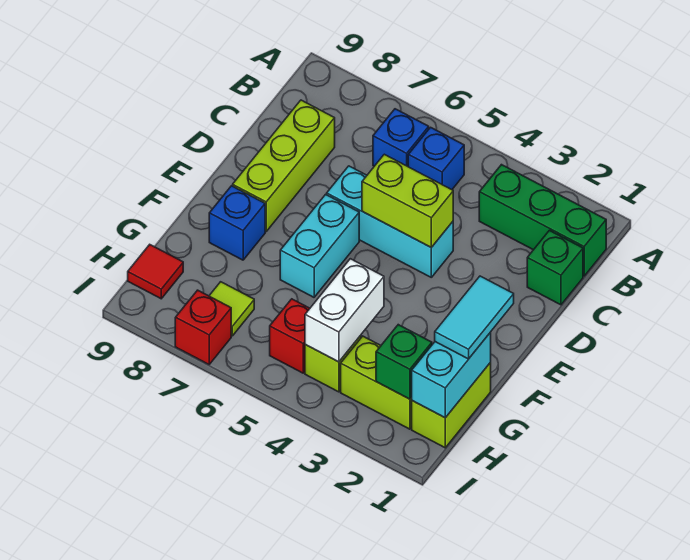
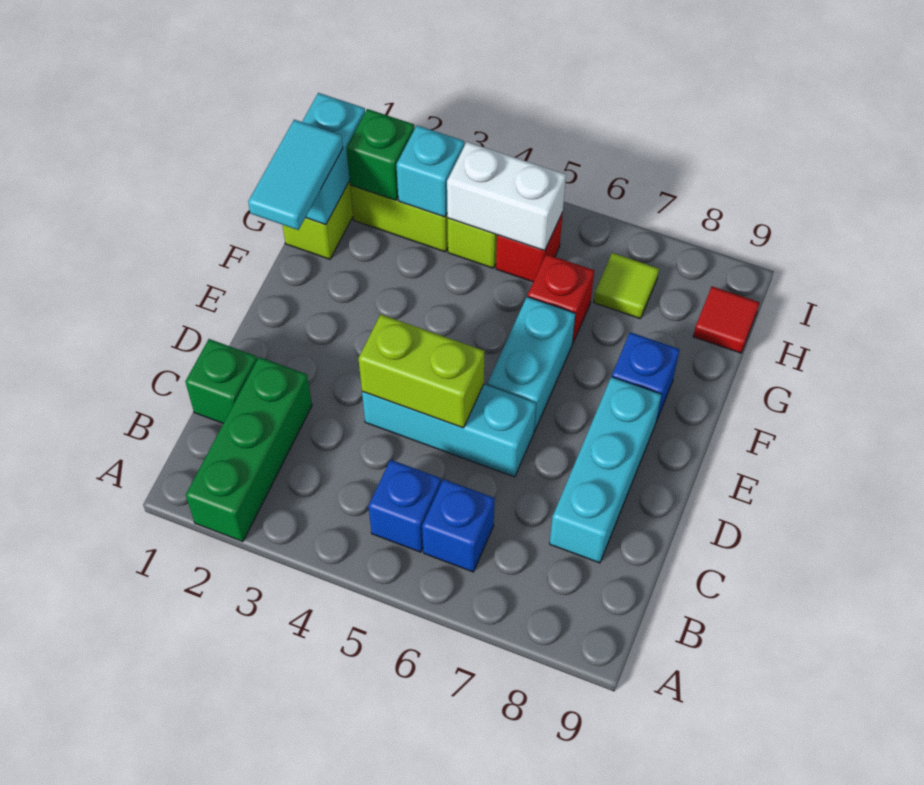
green brick B1:B3 level 1 -> green brick A2:C2 level 1
lime brick C8:E8 level 1 -> cyan brick C8:E8 level 1
white brick G4:H4 level 2 -> white brick H4:H5 level 2
none -> cyan brick H3 level 2
red brick I7 level 1 -> red brick G6 level 1

